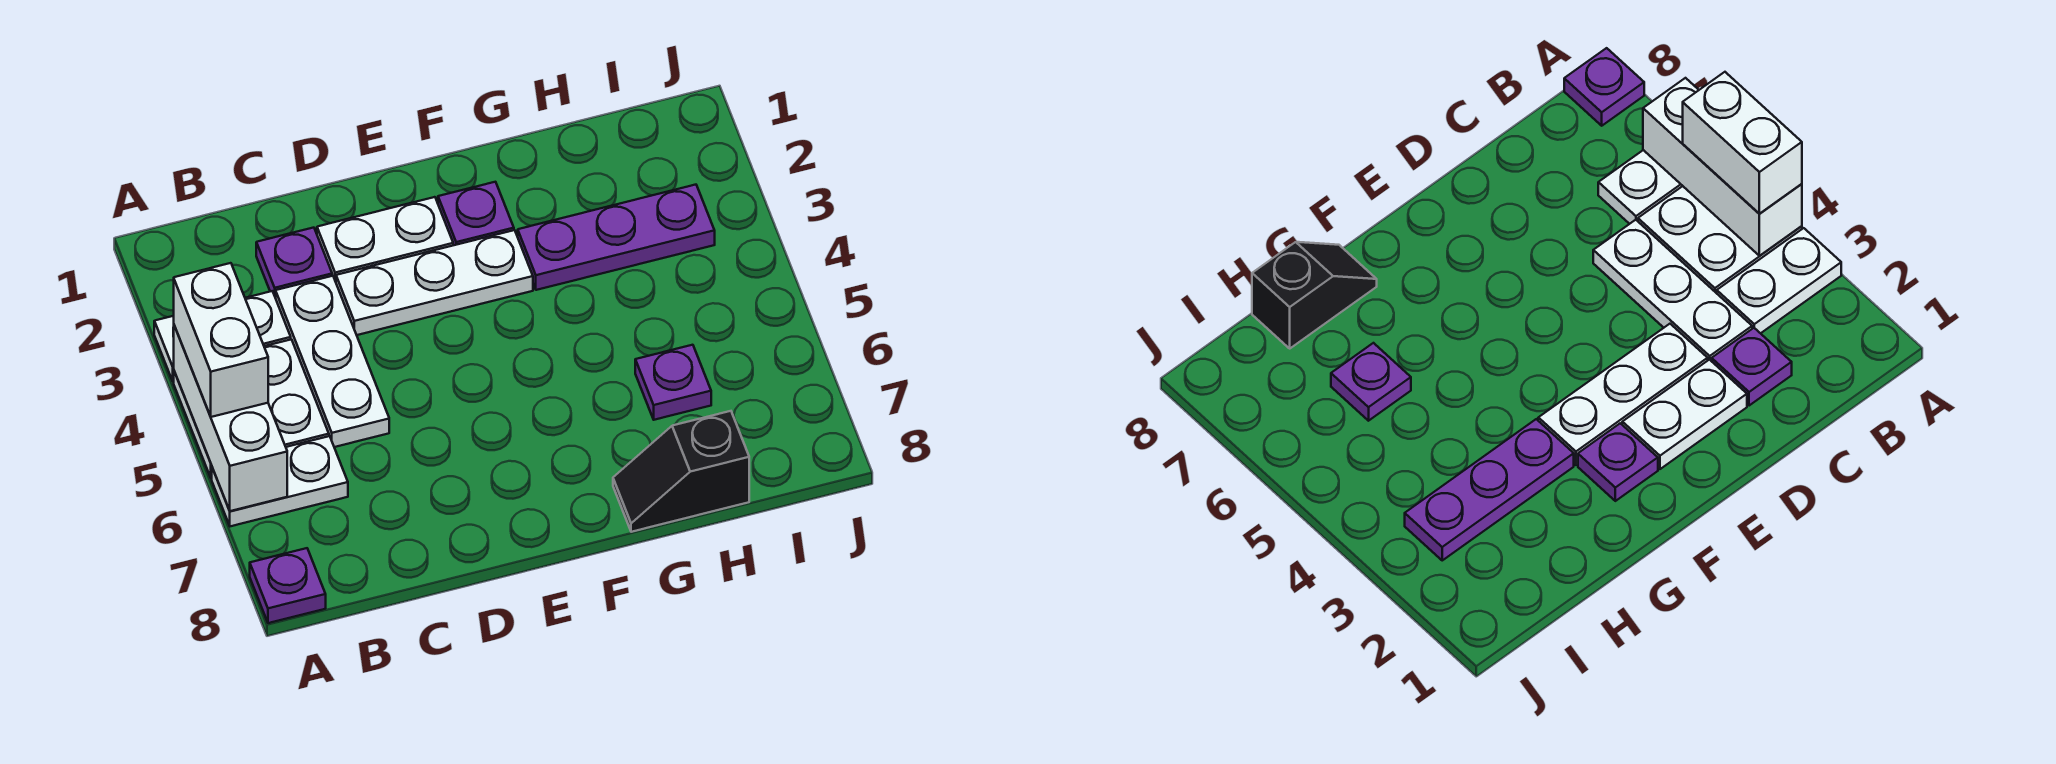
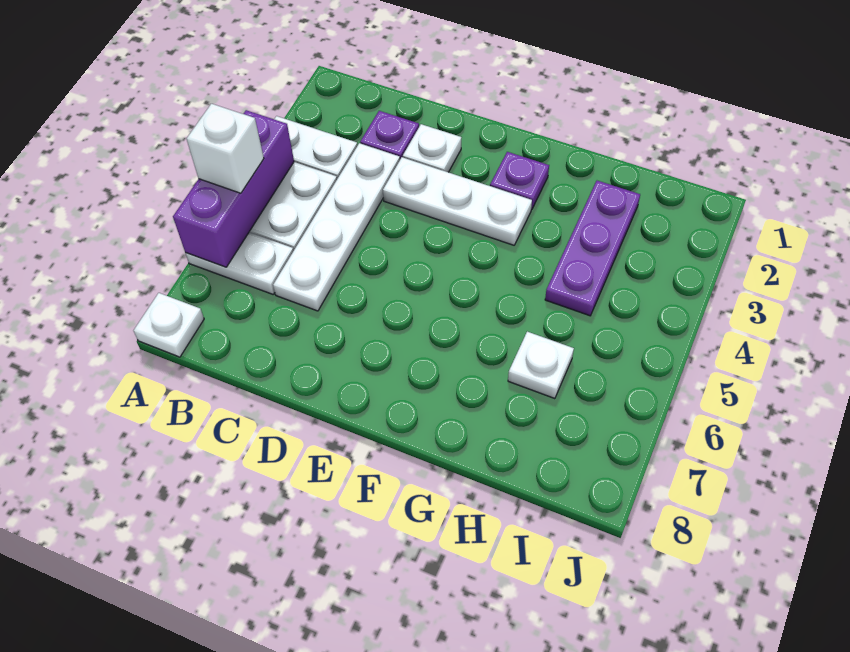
white brick A4:A6 level 2 -> purple brick A4:A6 level 2
white brick A4:A5 level 3 -> white brick A5 level 3
purple plate A8 level 1 -> white plate A8 level 1
white plate C3:C5 level 1 -> white plate C3:C6 level 1
white plate D2:E2 level 1 -> white plate D2 level 1
purple plate G3:I3 level 1 -> purple plate H2:H4 level 1
black slope G8:H8 level 1 top H -> none
purple plate H6 level 1 -> white plate H6 level 1

